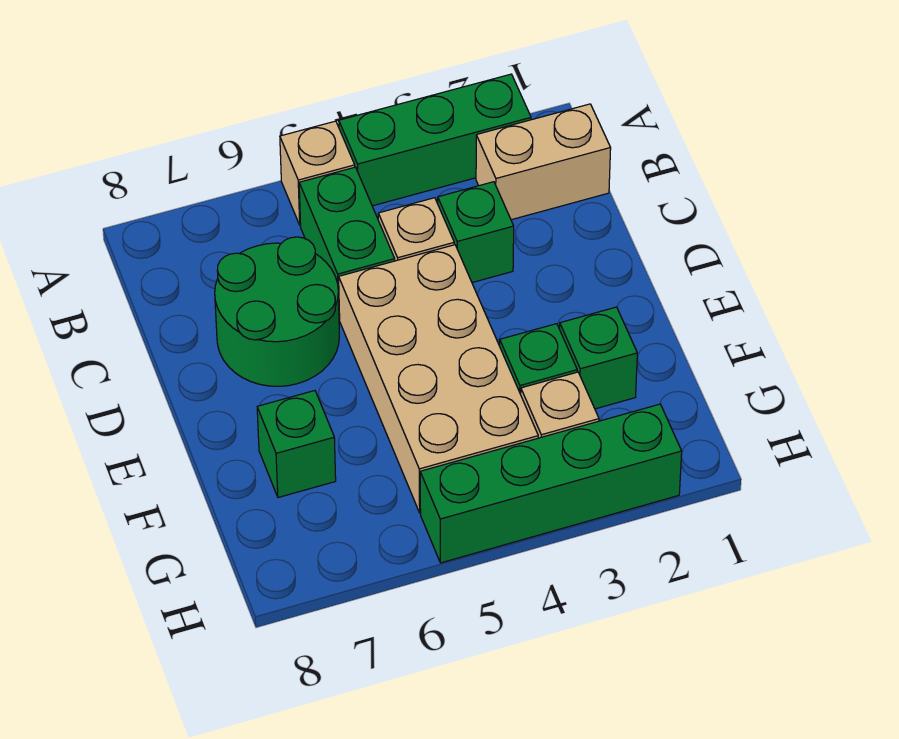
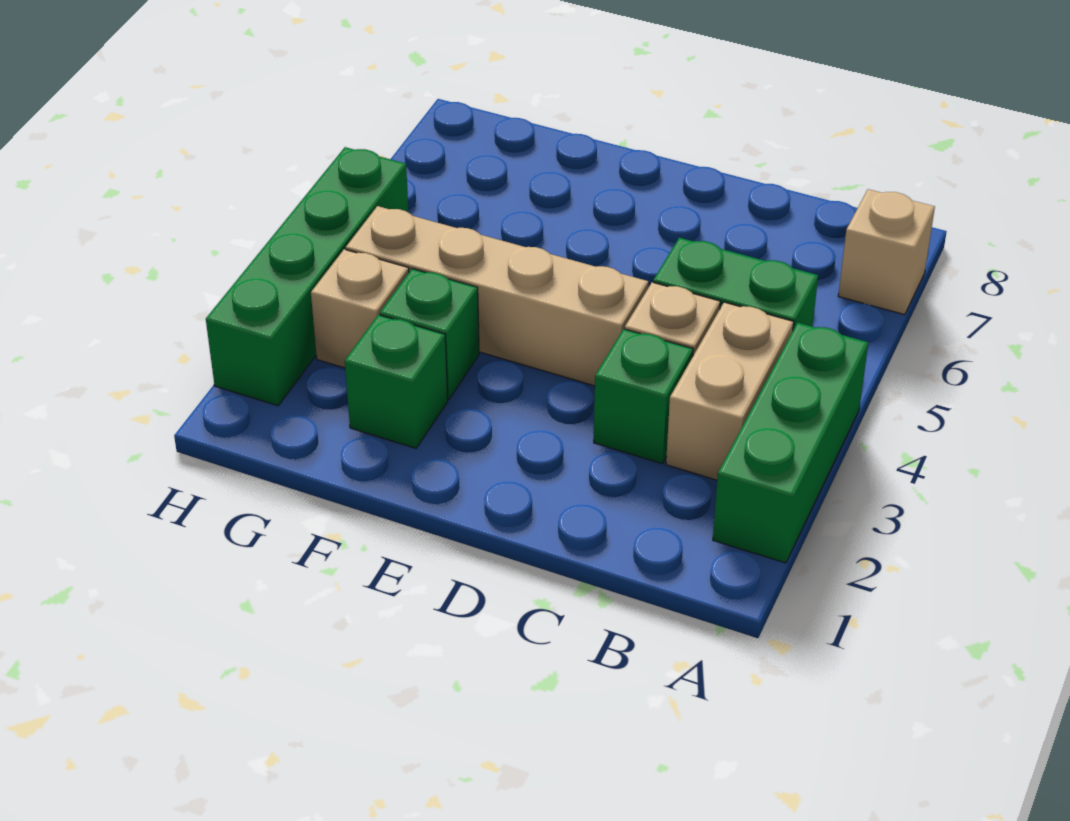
tan brick A5 level 1 -> tan brick A7 level 1
tan brick B1:B2 level 1 -> tan brick B3:B4 level 1
green round brick C6:D7 level 1 -> none
tan brick D4:G5 level 1 -> tan brick D4:G4 level 1
green brick F7 level 1 -> none

